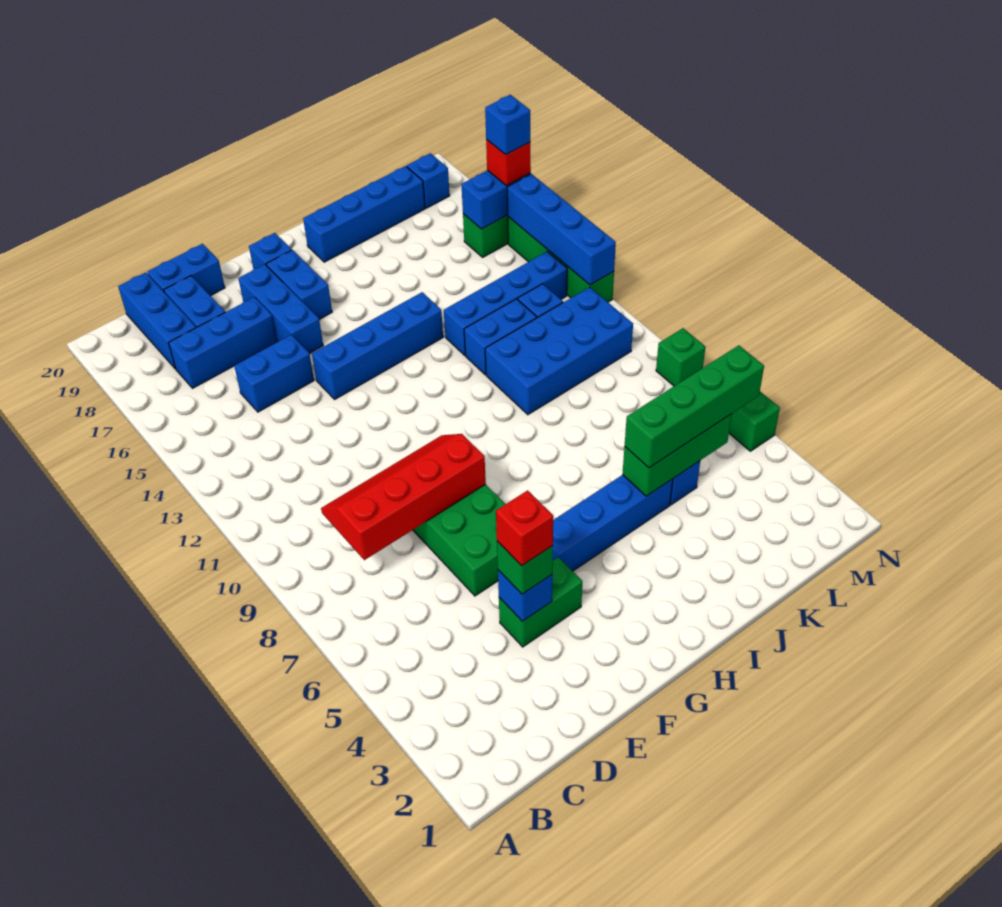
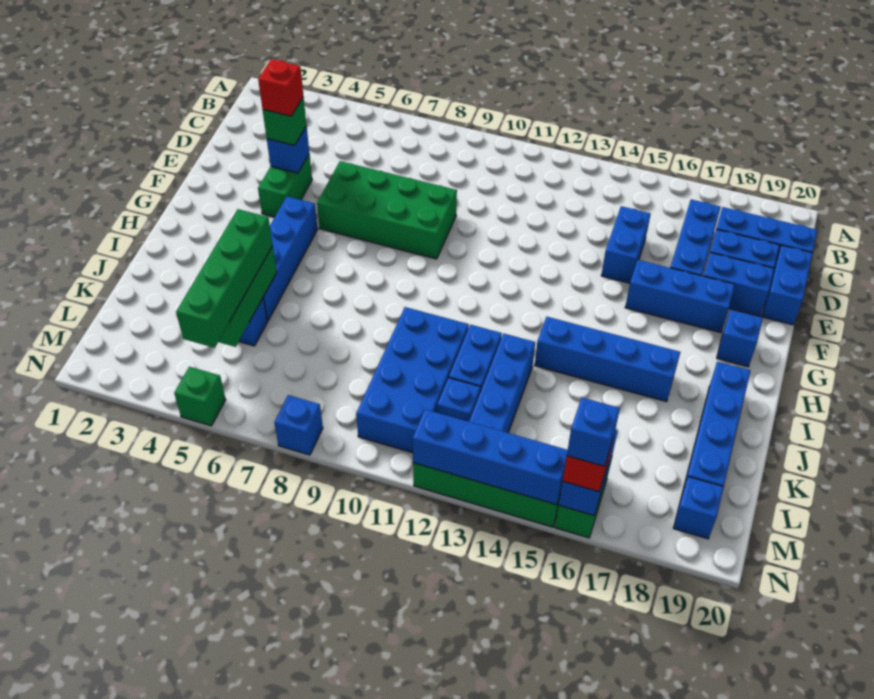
red slope C8:F9 level 2 top 8 -> none
blue brick F14:I14 level 1 -> blue brick I14:I17 level 1
blue brick G17:G18 level 1 -> blue brick E18:E19 level 1
green brick N8 level 1 -> blue brick N8 level 1

